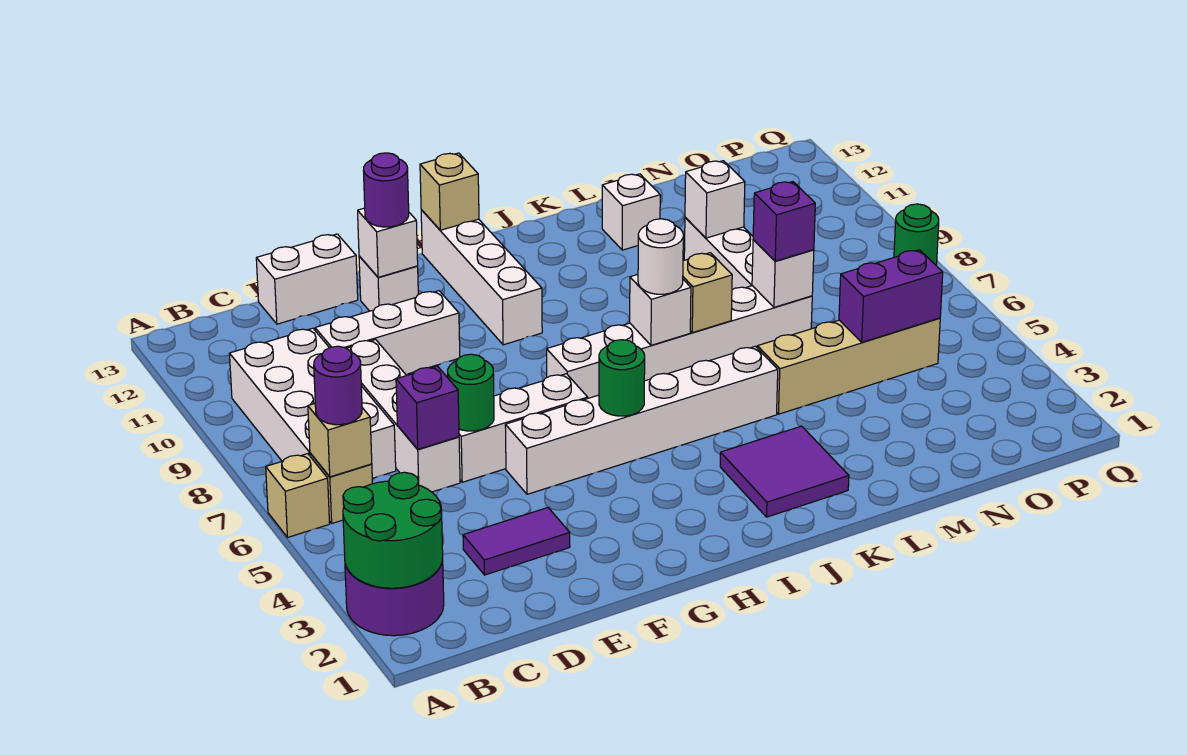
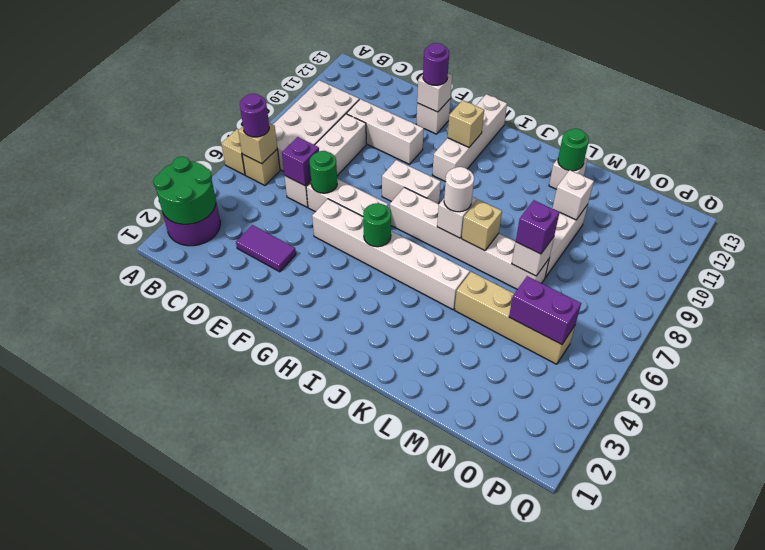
white brick D13:E13 level 1 -> white brick G8:H8 level 1
tan brick H13 level 2 -> tan brick H11 level 2
purple tile J2:K3 level 1 -> none
green round brick Q8 level 1 -> green round brick L12 level 2

